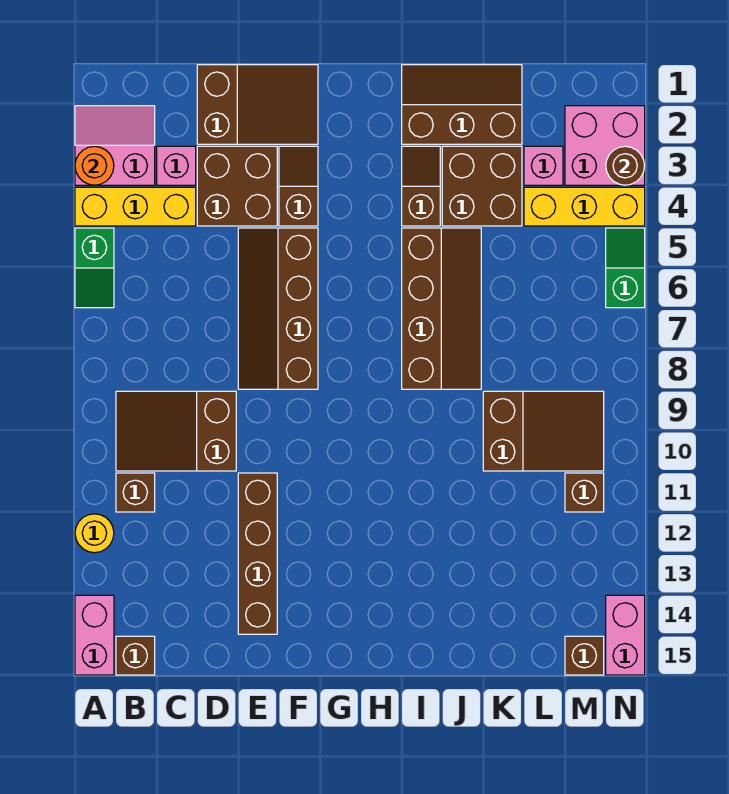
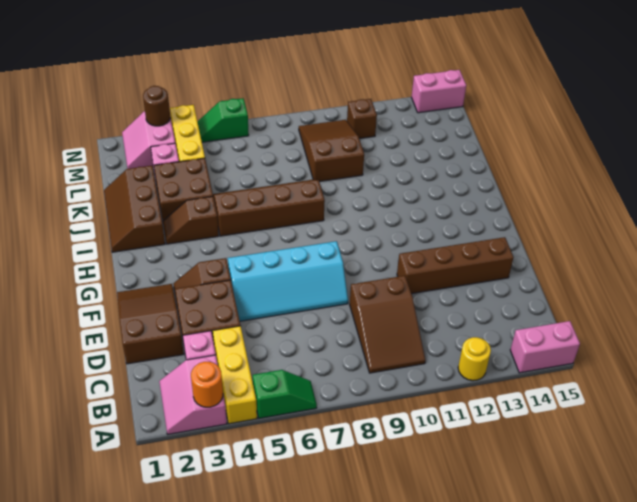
brown brick B11 level 1 -> none
brown brick B15 level 1 -> none
brown slope E5:F8 level 1 top F -> cyan slope E5:F8 level 1 top F
pink brick M2:N3 level 1 -> pink slope M2:N3 level 1 top 3
brown brick M15 level 1 -> none

